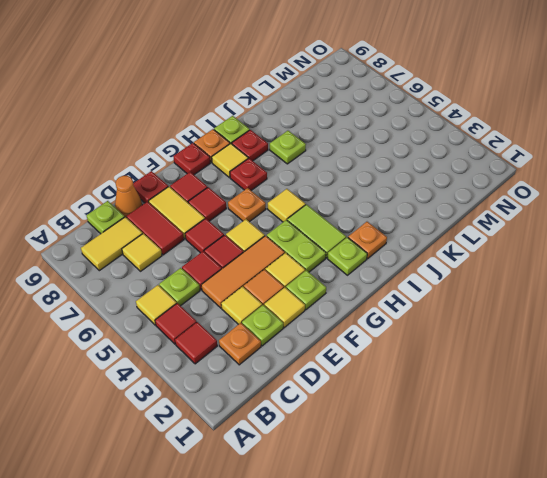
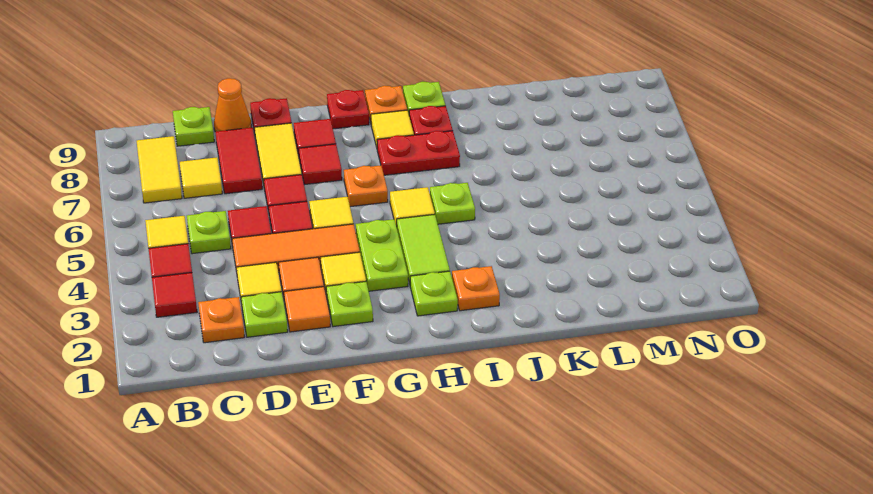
yellow tile B8:C8 level 1 -> yellow tile B7:B8 level 1
yellow tile E2 level 1 -> orange tile E2 level 1
red plate H7 level 1 -> red plate H7:I7 level 1
lime plate J7 level 1 -> lime plate I5 level 1

